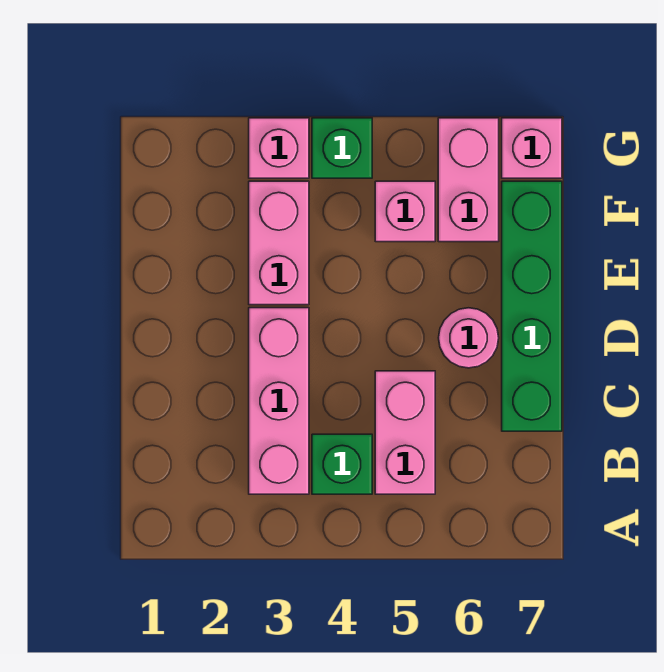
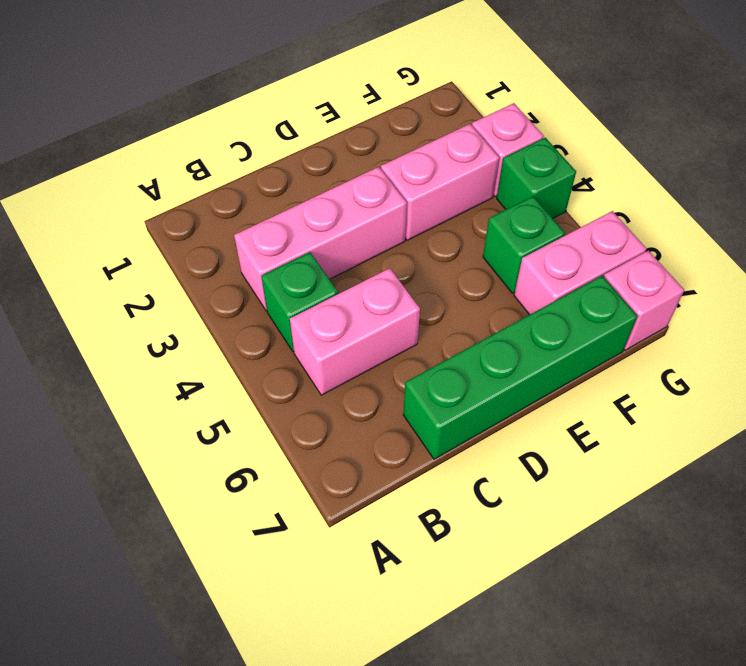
pink round brick D6 level 1 -> none
pink brick F5 level 1 -> green brick F5 level 1

